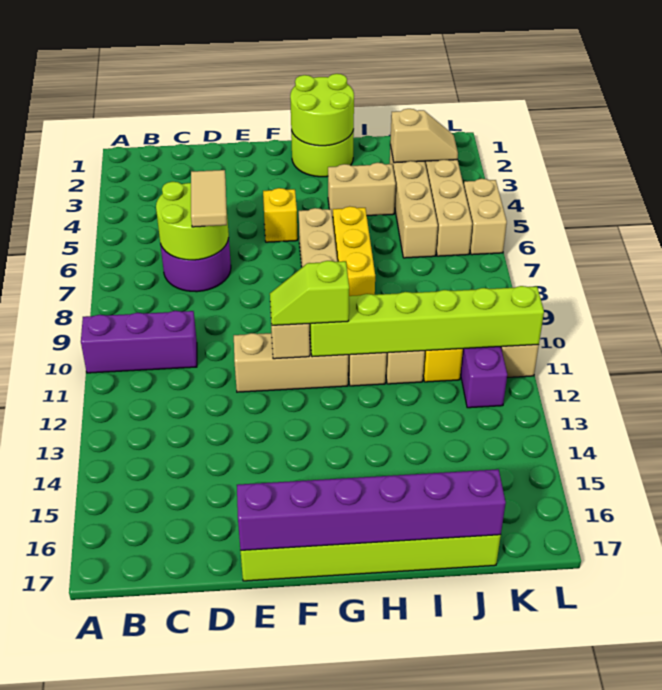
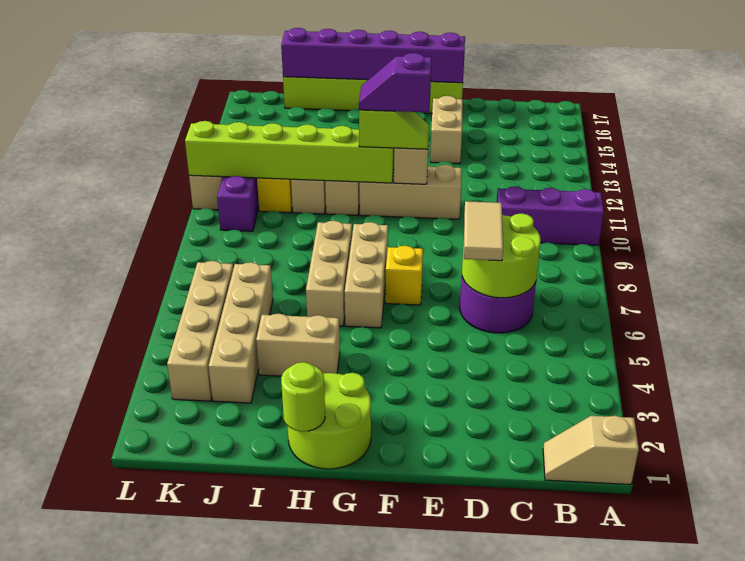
yellow brick F5 level 1 -> yellow brick F7 level 1
none -> purple slope F11:G11 level 4 top F
lime round brick G1:H2 level 2 -> lime round brick H1 level 2
yellow brick H6:H8 level 1 -> tan brick H6:H8 level 1
tan slope J3:K3 level 2 top J -> tan slope A1:B1 level 1 top A
tan brick L5:L6 level 1 -> tan brick E14:E15 level 1

